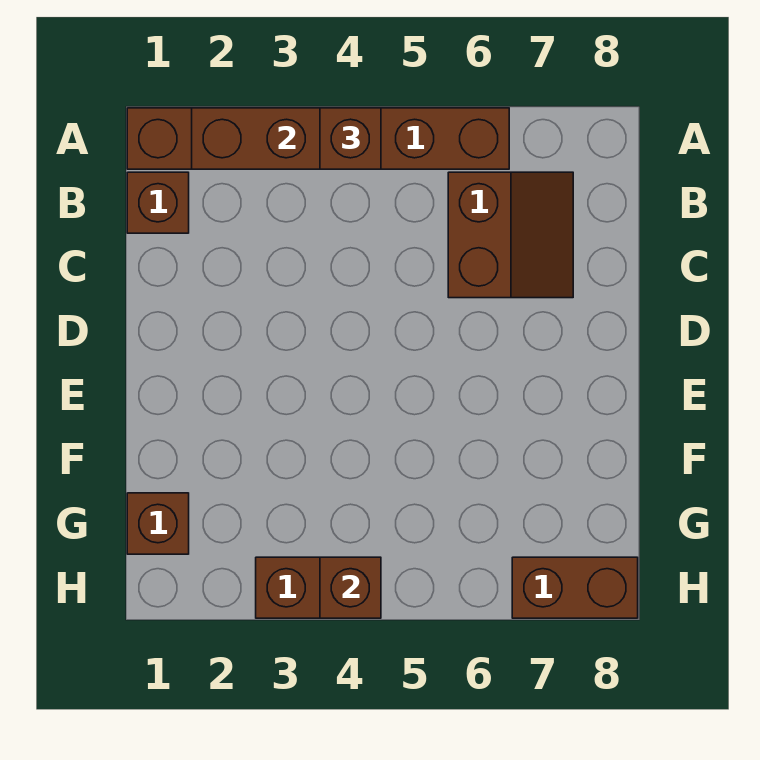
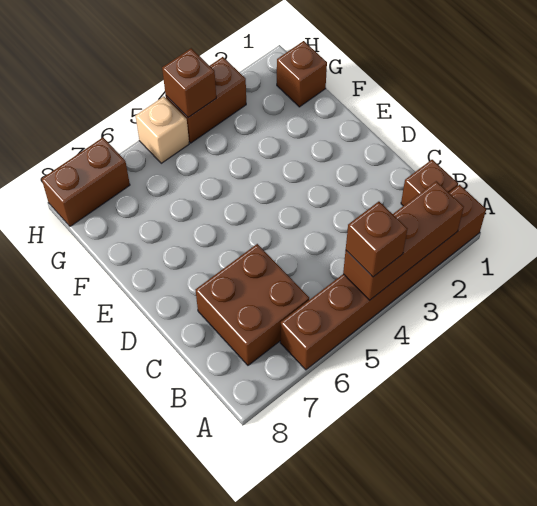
brown slope B6:C7 level 1 top 6 -> brown brick B6:C7 level 1
none -> tan brick H5 level 1

